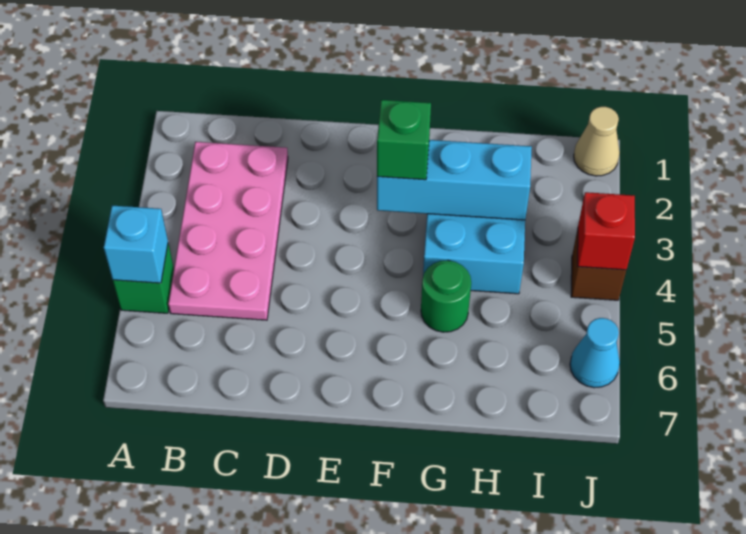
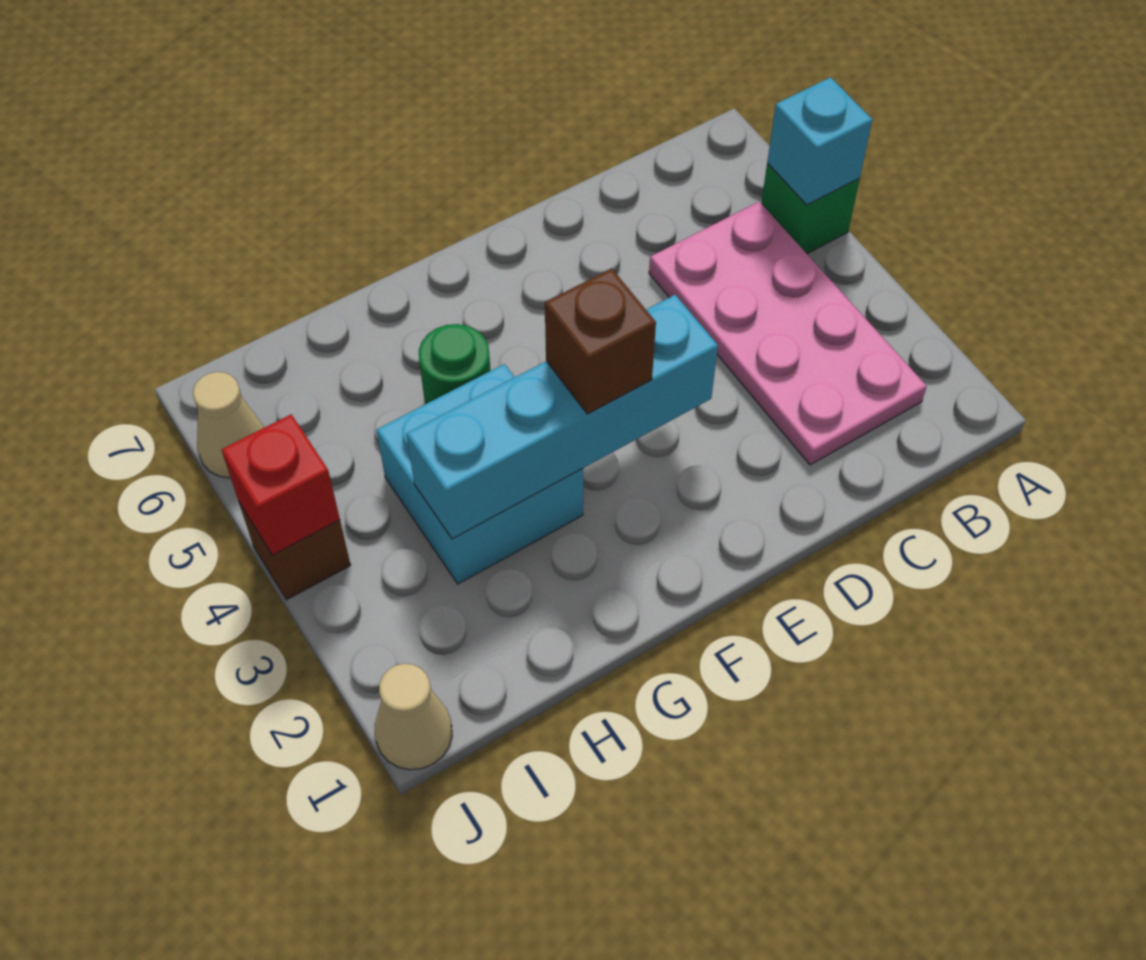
cyan brick F3:H3 level 2 -> cyan brick E3:H3 level 2
green brick F3 level 3 -> brown brick F3 level 3
cyan cone J6 level 1 -> tan cone J6 level 1

